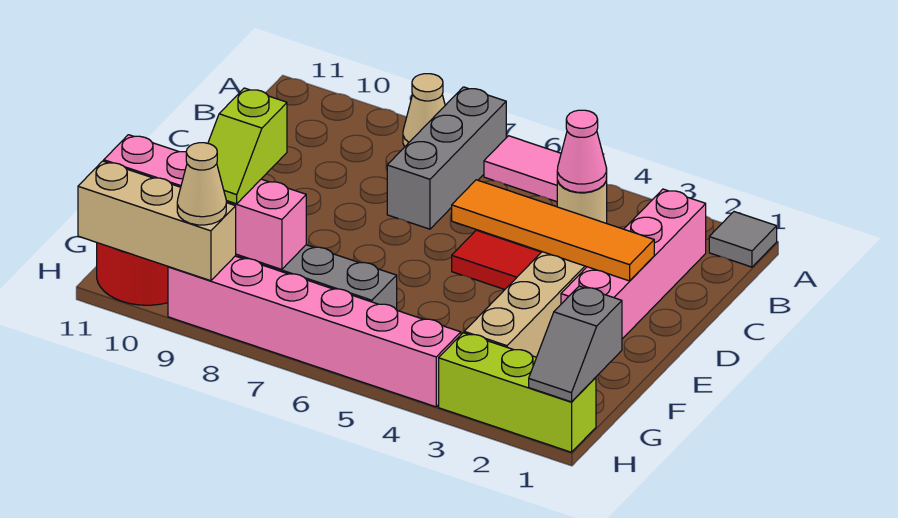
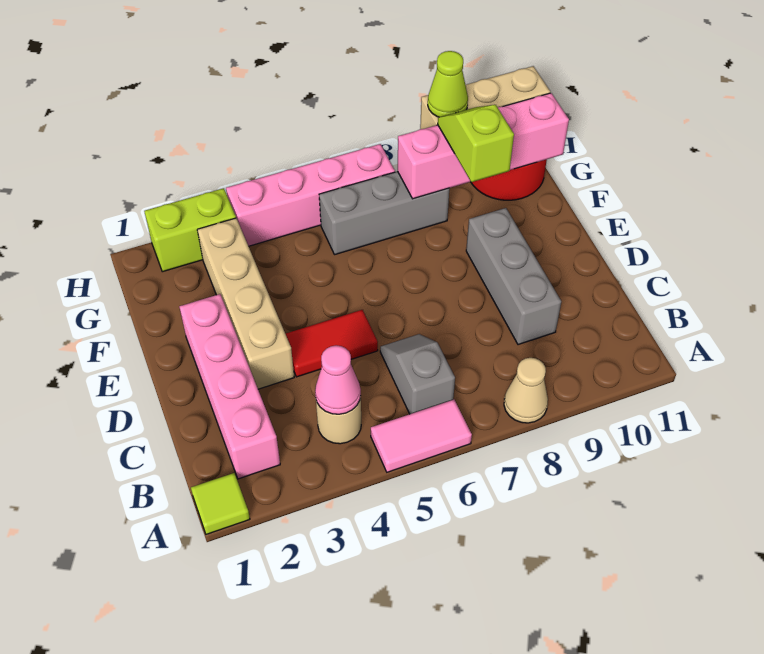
grey tile A1 level 1 -> lime tile A1 level 1
grey brick A7:C7 level 1 -> grey brick C9:E9 level 1
orange tile D2:D5 level 2 -> none
grey slope G1:H1 level 2 top G -> grey slope B6:C6 level 1 top B
lime brick H1:H3 level 1 -> lime brick H2:H3 level 1
pink brick H4:H9 level 1 -> pink brick H4:H7 level 1
tan cone H9 level 3 -> lime cone H9 level 3

